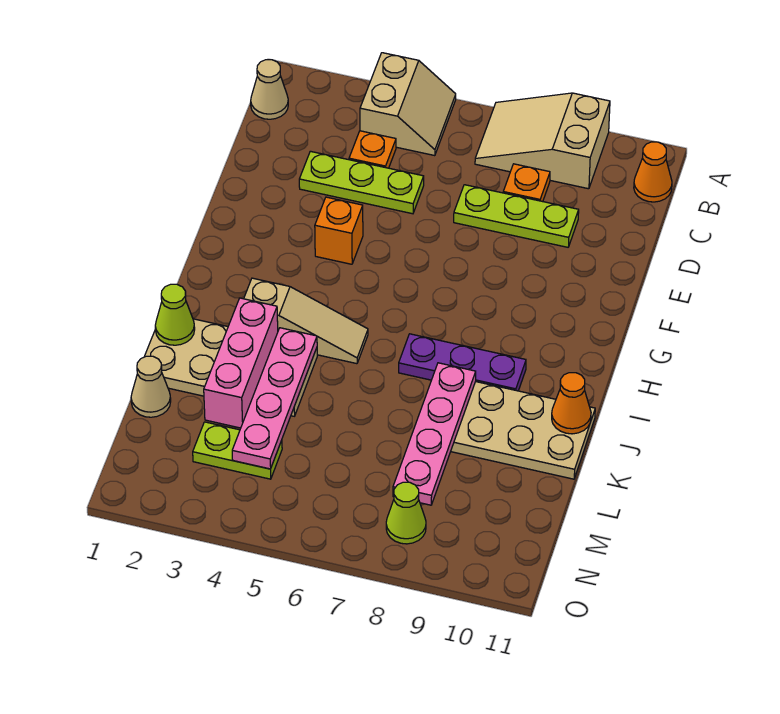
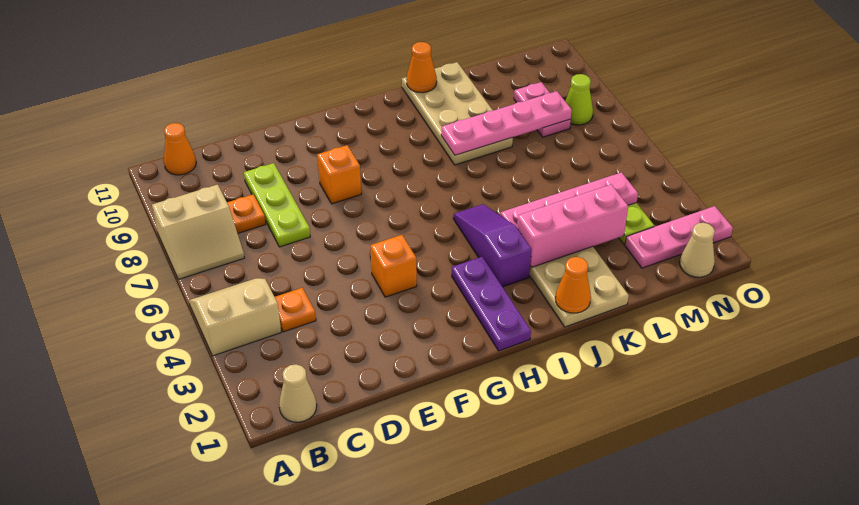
tan slope A7:B9 level 1 top 9 -> tan slope A7:B8 level 1 top 8
lime plate D3:D5 level 1 -> none
none -> orange brick F8 level 1
tan slope I3:I5 level 1 top 3 -> purple slope I3:I5 level 1 top 3
purple plate I7:I9 level 1 -> purple plate H1:H3 level 1
lime cone J1 level 2 -> orange cone J1 level 2
tan cone L1 level 1 -> tan cone N1 level 1
none -> pink plate M2:O2 level 1
none -> pink plate M8:M9 level 1

